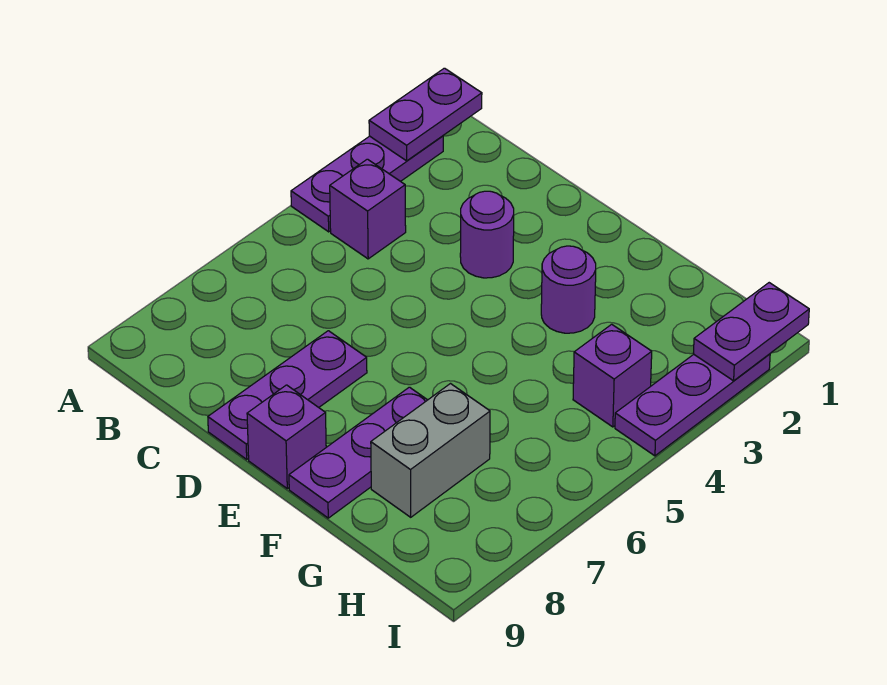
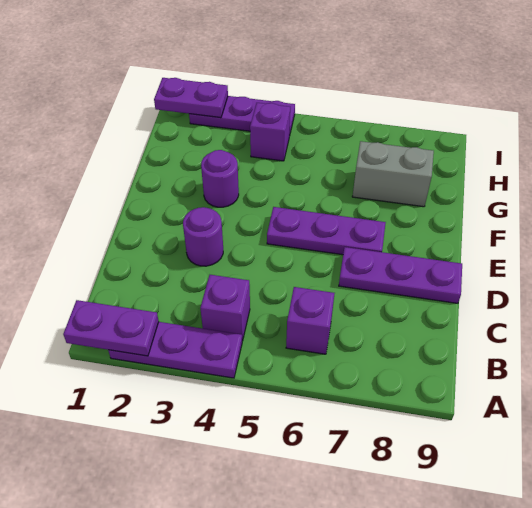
purple brick E9 level 1 -> purple brick B6 level 1
purple plate F7:F9 level 1 -> purple plate E5:E7 level 1

